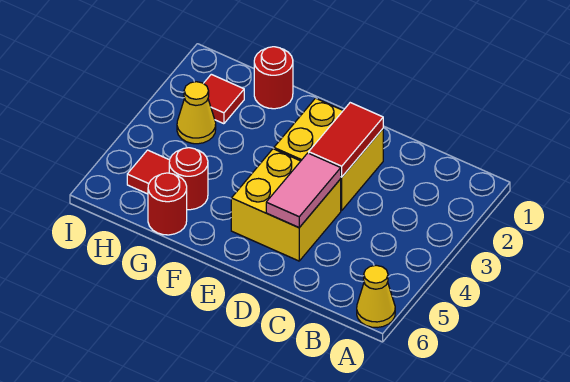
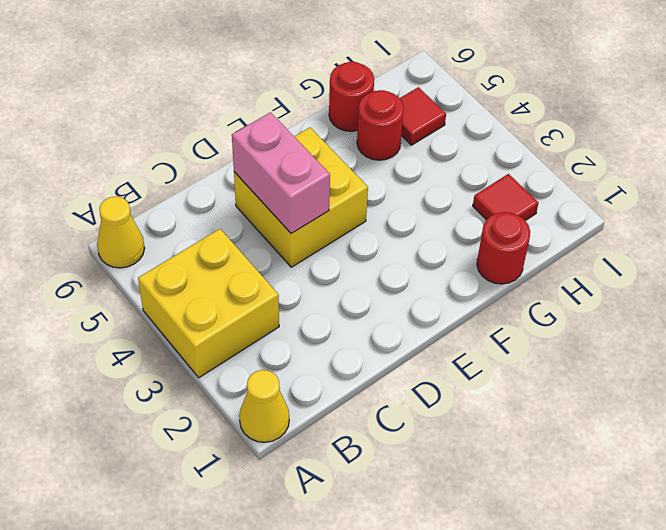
yellow brick D2:E3 level 1 -> yellow brick A3:B4 level 1
red tile D2:D3 level 2 -> none
pink tile D4:D5 level 2 -> pink brick D4:D5 level 2
yellow cone H3 level 1 -> yellow cone A1 level 1

